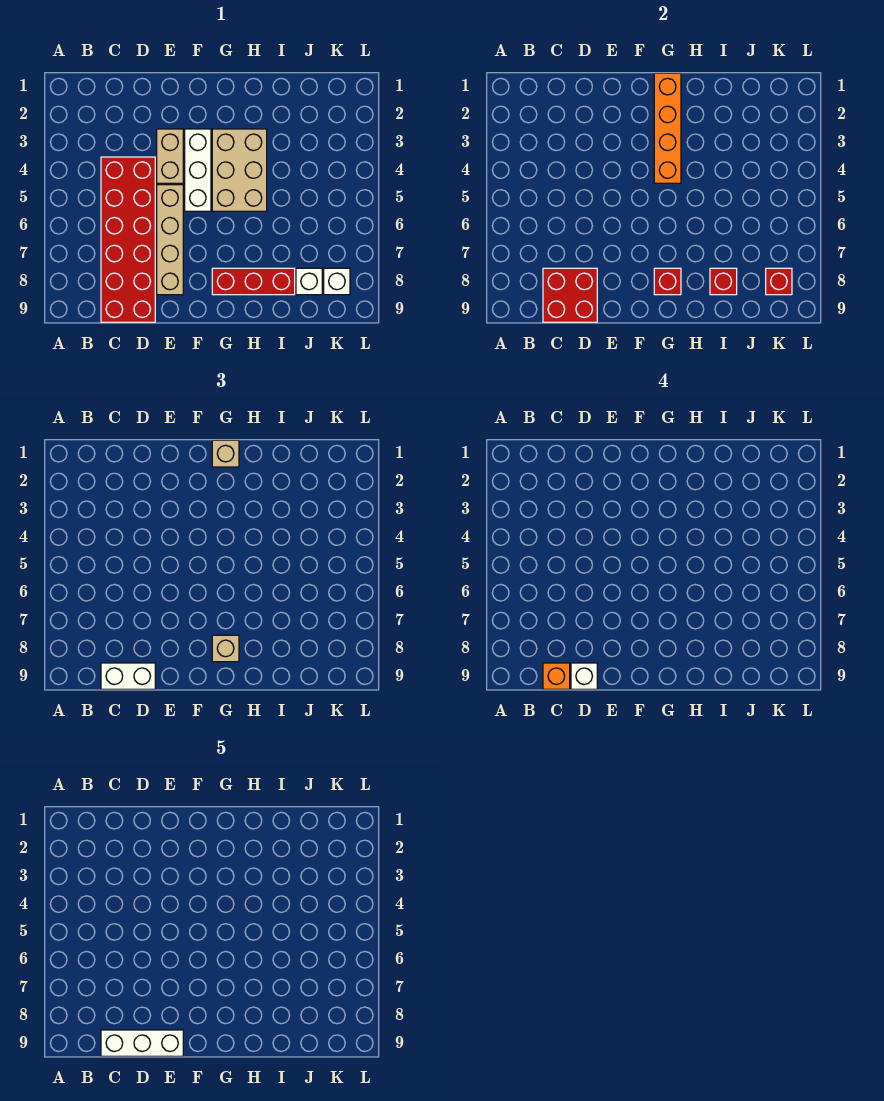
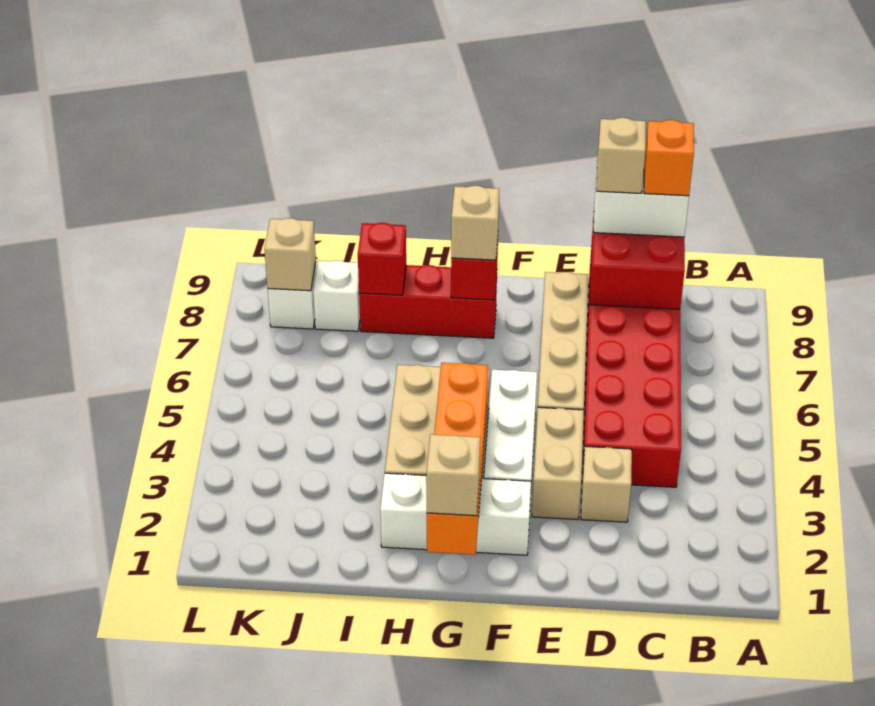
white brick C9:E9 level 5 -> white brick F2:H2 level 1
none -> tan brick D3 level 1
white brick D9 level 4 -> tan brick D9 level 4
red brick K8 level 2 -> tan brick K8 level 2

